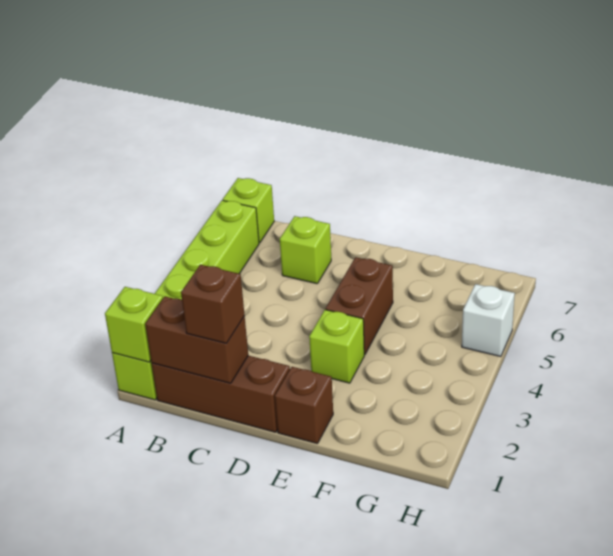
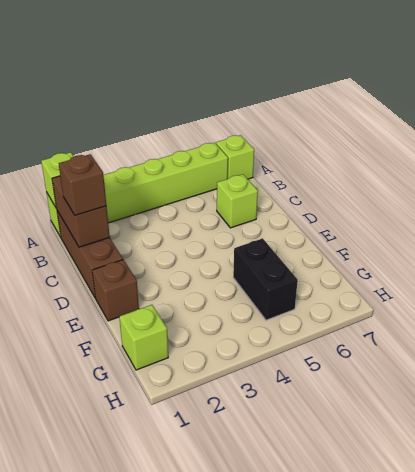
lime brick E3 level 1 -> lime brick G1 level 1
brown brick E4:E5 level 1 -> none
none -> black brick F5:G5 level 1
white brick H5 level 1 -> none

